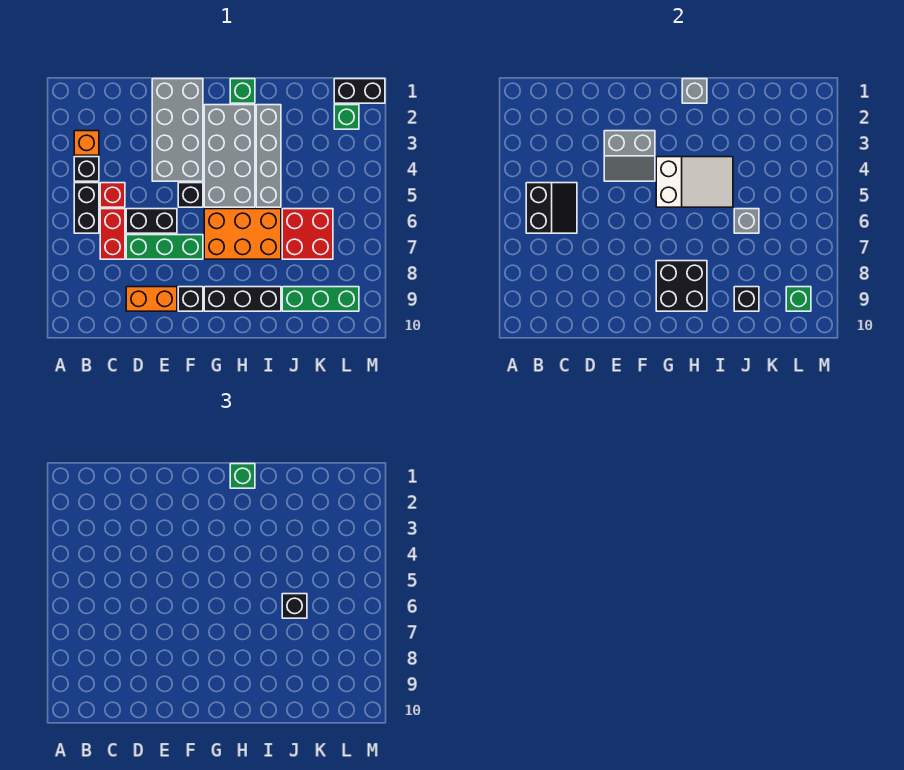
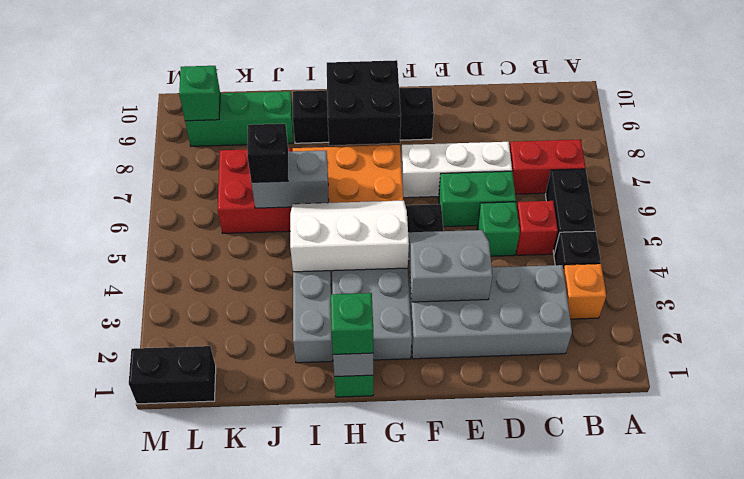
black slope B5:C6 level 2 top B -> none
red brick C6:C7 level 1 -> red brick B7:C7 level 1
black brick D6:E6 level 1 -> green brick D6:E6 level 1
green brick D7:F7 level 1 -> white brick D7:F7 level 1
orange brick D9:E9 level 1 -> none
grey brick E1:F4 level 1 -> grey brick C2:F3 level 1
white slope G4:I5 level 2 top G -> white slope G4:I5 level 2 top 4
grey brick J6 level 2 -> grey brick I6:J6 level 2
black brick J9 level 2 -> none
green brick L2 level 1 -> green brick D5 level 1

